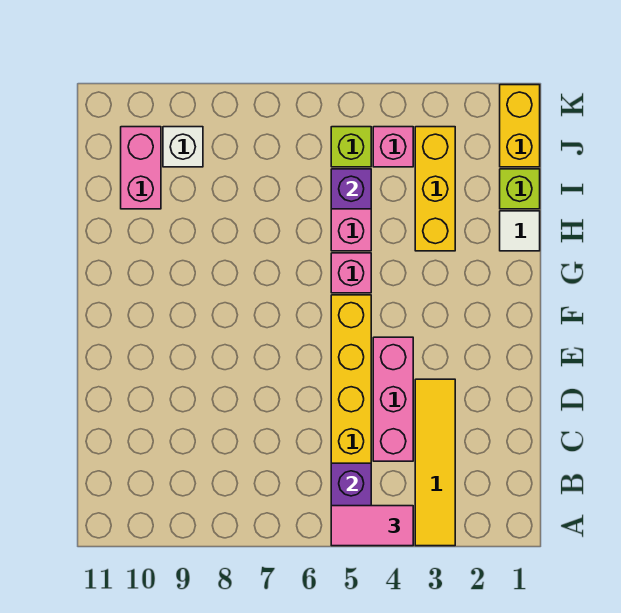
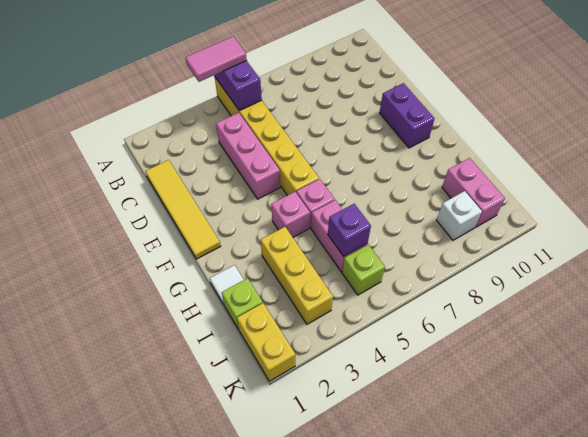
yellow tile A3:D3 level 1 -> yellow tile C1:F1 level 1
none -> purple brick E10:F10 level 1
pink brick J4 level 1 -> pink brick G4 level 1

